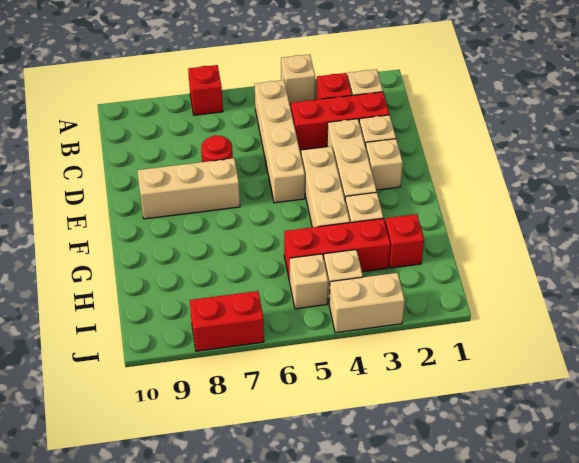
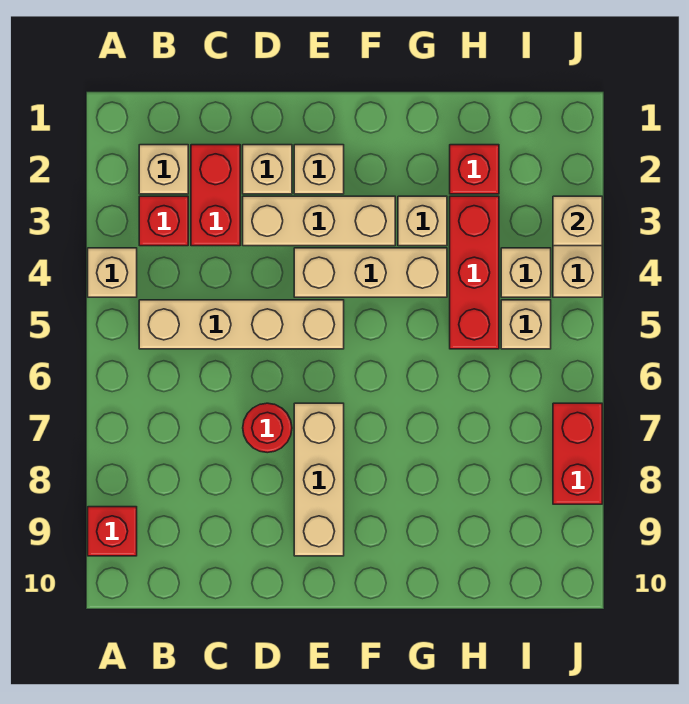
red brick A7 level 1 -> red brick A9 level 1
red brick C2:C4 level 1 -> red brick C2:C3 level 1
none -> tan brick J3 level 2

